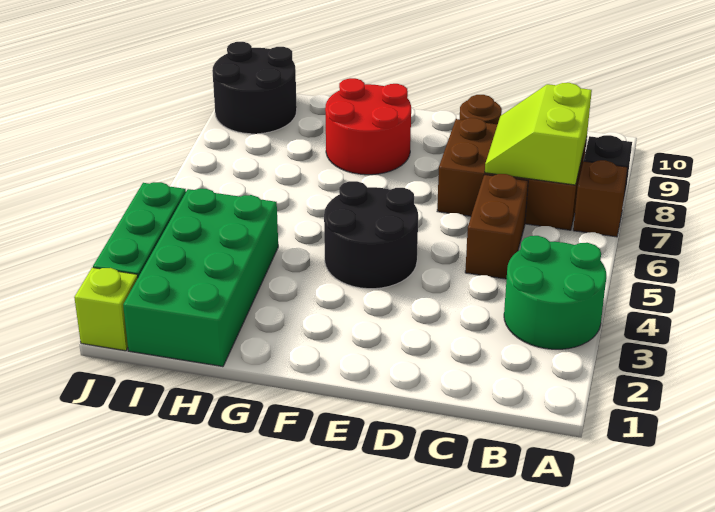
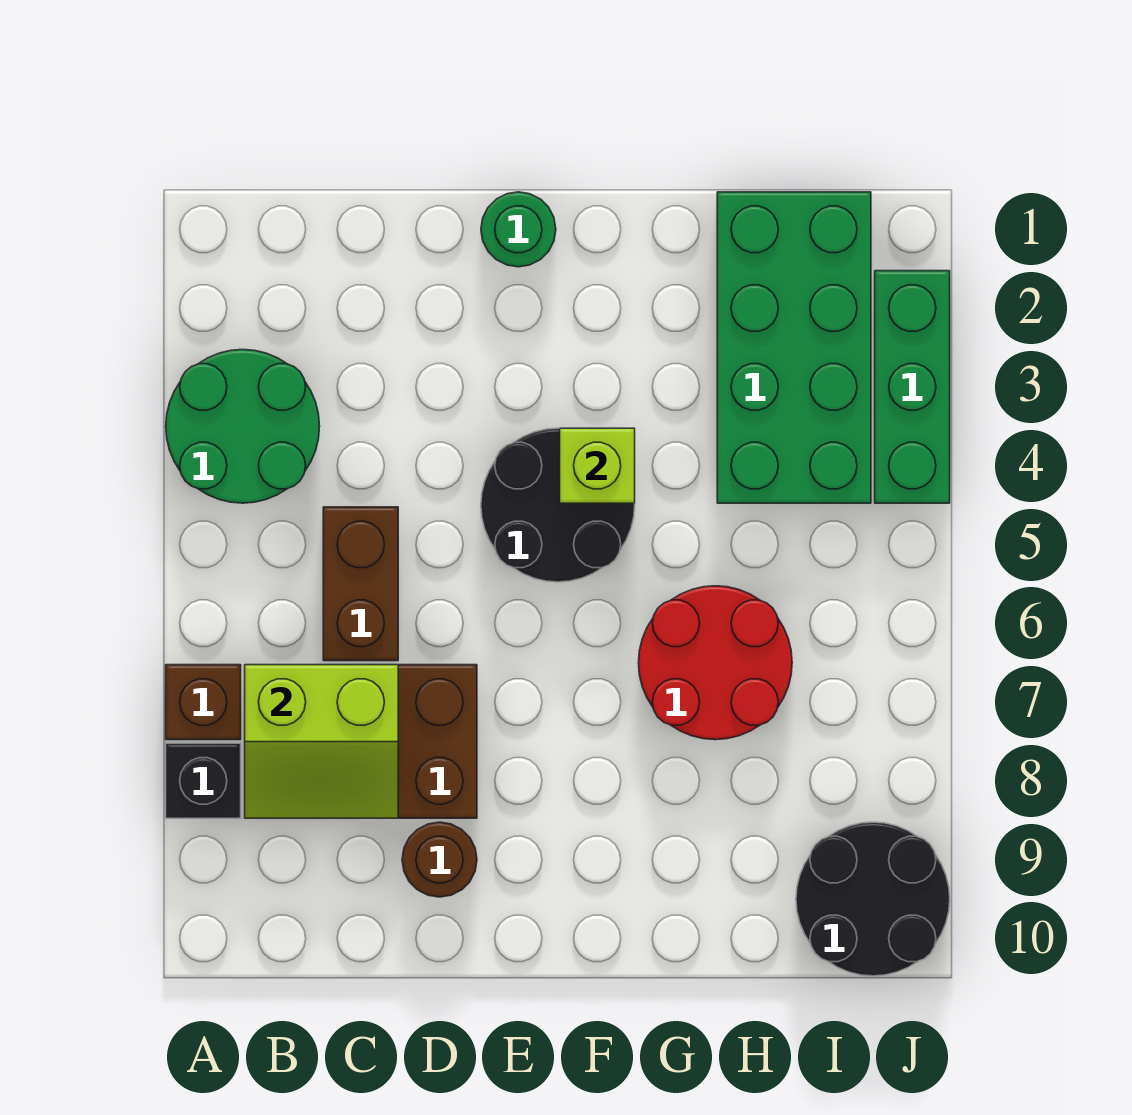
lime slope B7:C8 level 2 top B -> lime slope B7:C8 level 2 top 7
none -> green round brick E1 level 1
red round brick F8:G9 level 1 -> red round brick G6:H7 level 1
lime brick J1 level 1 -> lime brick F4 level 2

